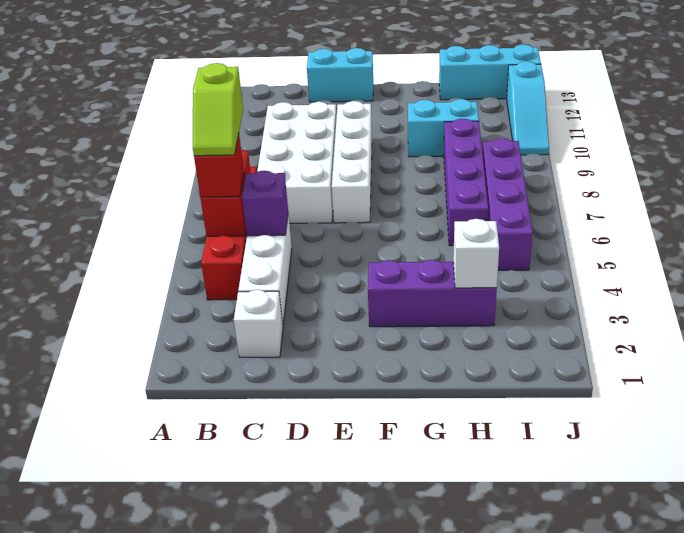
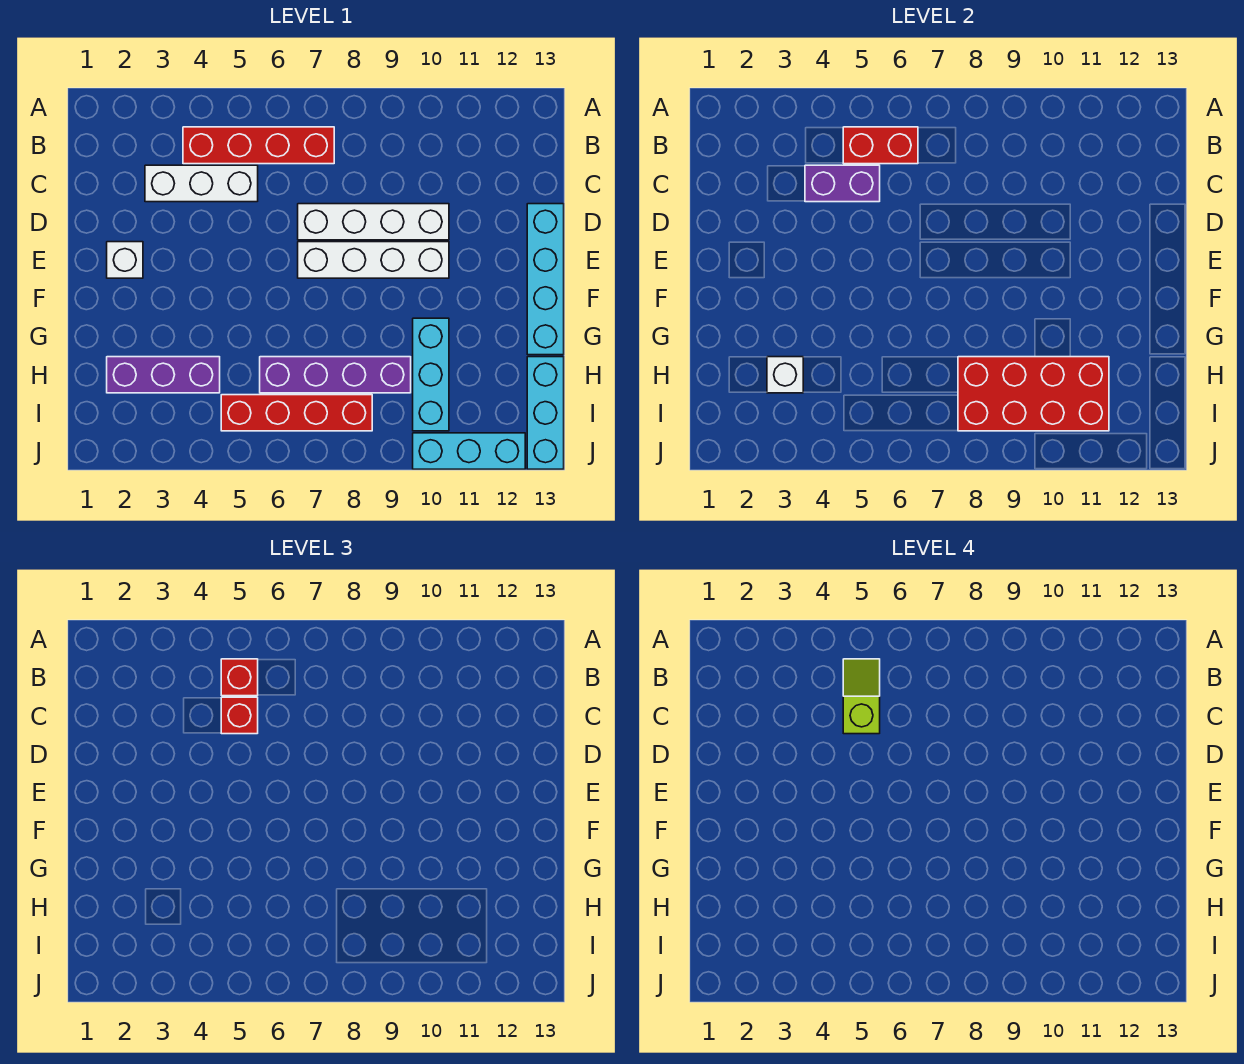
lime slope B5:B6 level 4 top 6 -> lime slope B5:C5 level 4 top C
white brick C2 level 1 -> white brick E2 level 1
purple brick C5 level 2 -> purple brick C4:C5 level 2
none -> red brick C5 level 3
white brick C7:D10 level 1 -> white brick D7:D10 level 1
cyan brick D13:E13 level 1 -> cyan brick D13:G13 level 1
purple brick F3:H3 level 1 -> purple brick H2:H4 level 1
cyan brick G10:H10 level 1 -> cyan brick G10:I10 level 1
none -> red brick H8:I11 level 2
purple brick I5:I8 level 1 -> red brick I5:I8 level 1
cyan slope J10:J12 level 1 top 12 -> cyan brick J10:J12 level 1

